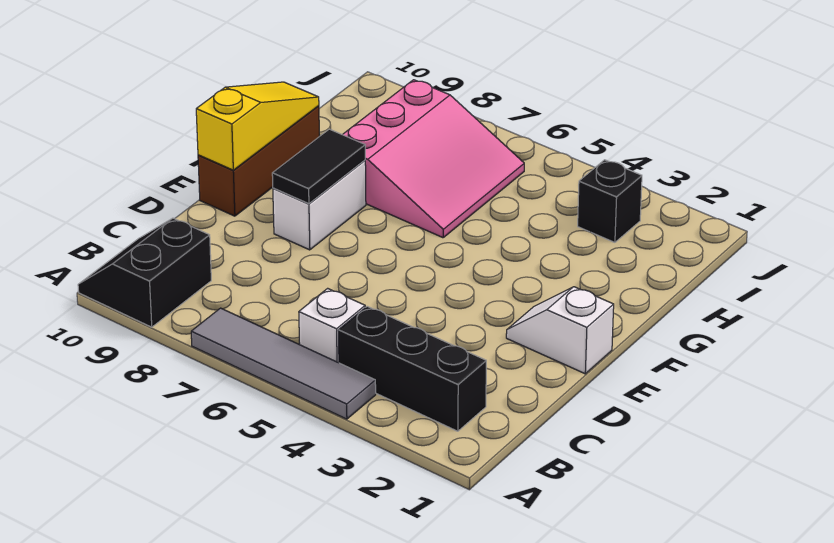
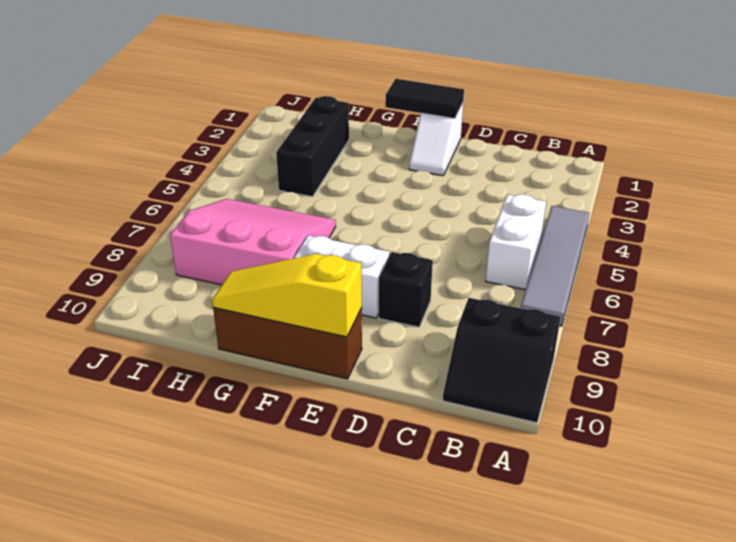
black brick B2:B4 level 1 -> black brick H2:H4 level 1
white brick B5 level 1 -> white brick B5:B6 level 1
black tile E8:F8 level 2 -> black tile E1:F1 level 2
black brick I3 level 1 -> black brick D8 level 1

